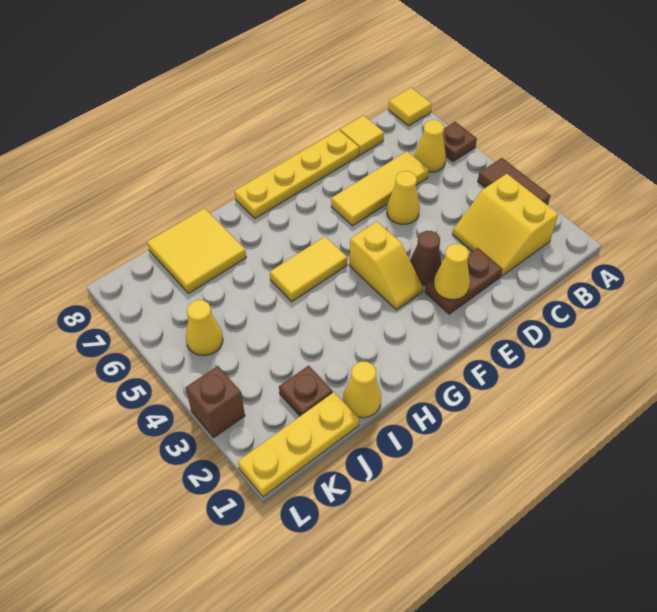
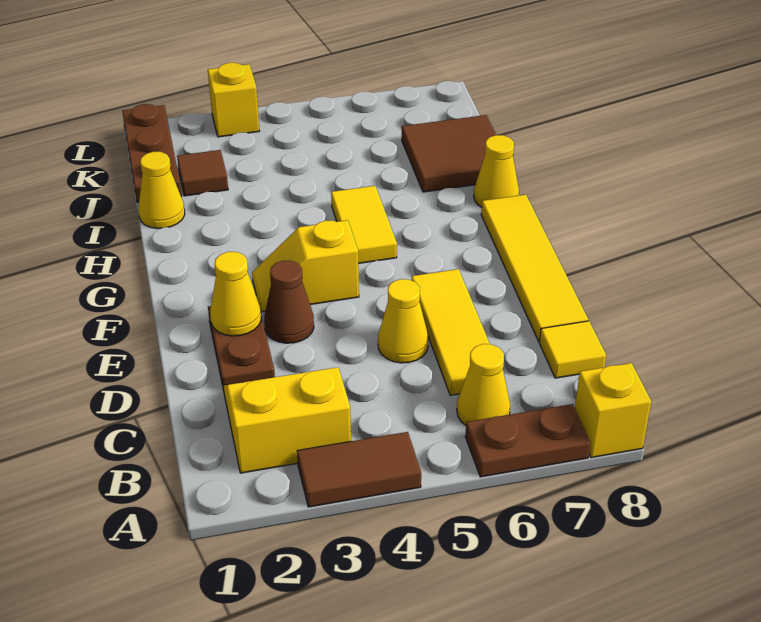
brown plate A6 level 1 -> brown plate A6:A7 level 1
yellow tile A8 level 1 -> yellow brick A8 level 1
yellow plate D8:G8 level 1 -> yellow tile D8:G8 level 1
yellow tile I7:J8 level 1 -> brown tile I7:J8 level 1
yellow plate J1:L1 level 1 -> brown plate J1:L1 level 1
brown plate J2 level 1 -> brown tile J2 level 1
yellow cone K5 level 1 -> yellow cone H8 level 1
brown brick L3 level 1 -> yellow brick L3 level 1

